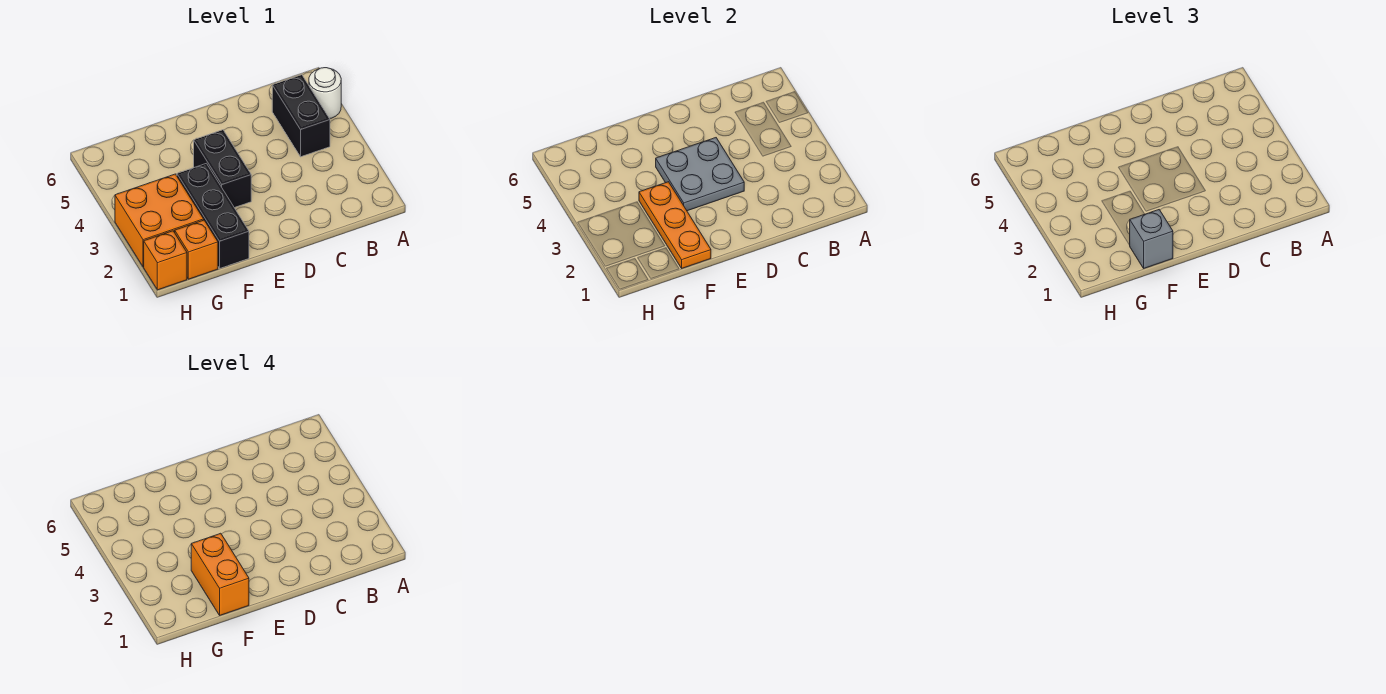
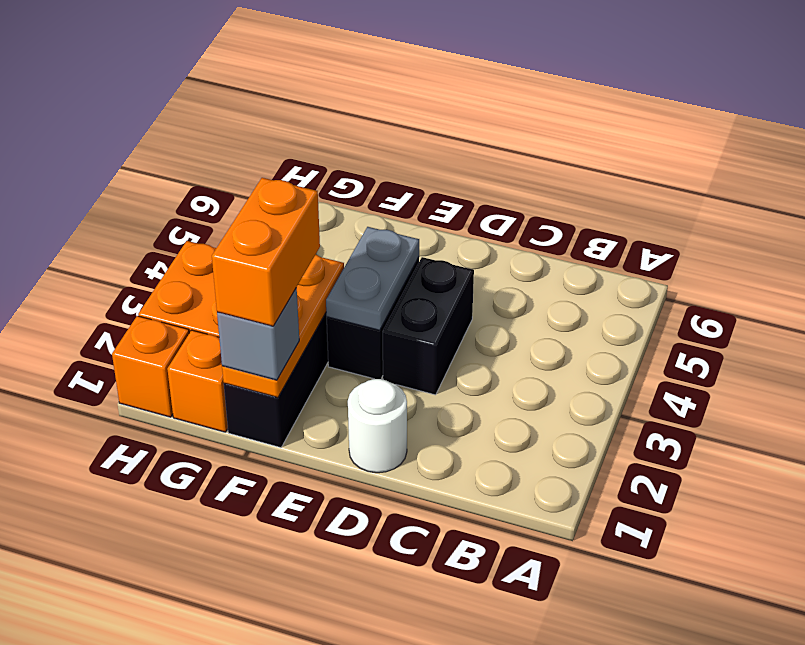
white round brick A5 level 1 -> white round brick D1 level 1
black brick B4:B5 level 1 -> black brick D3:D4 level 1
grey plate D3:E4 level 2 -> grey plate E3:E4 level 2

